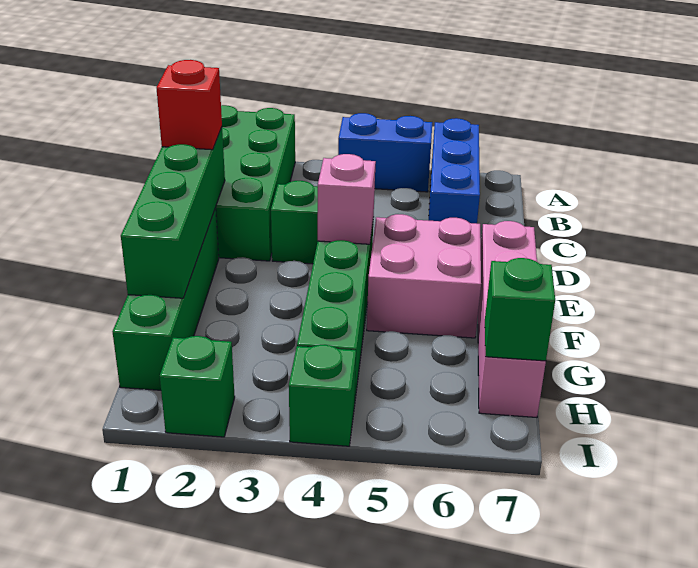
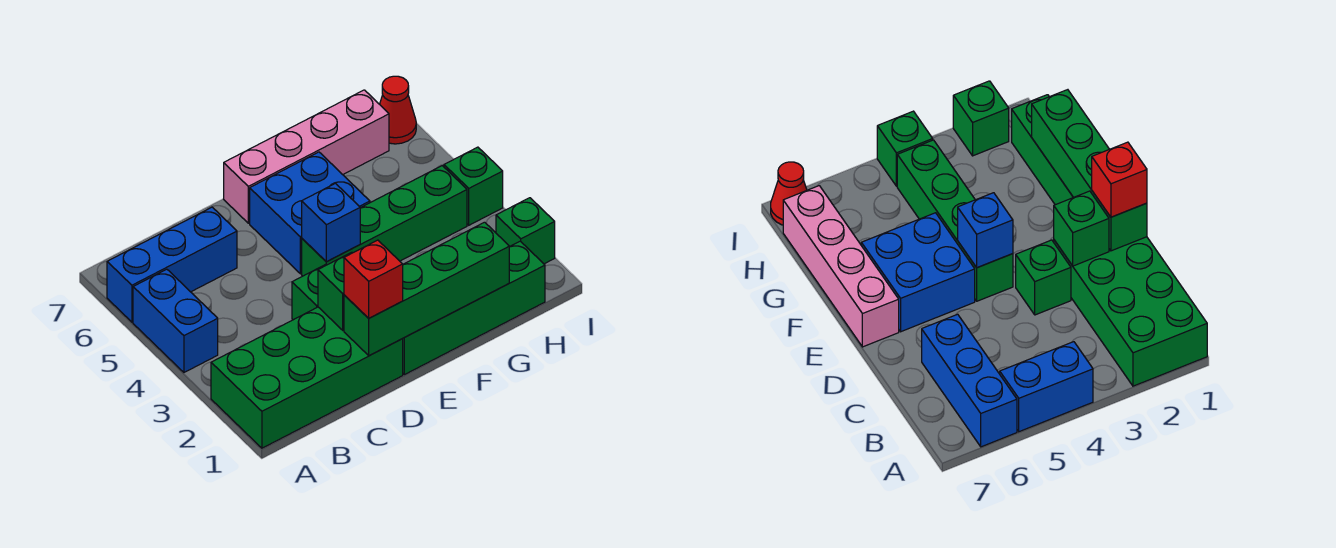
pink brick E4 level 2 -> blue brick E4 level 2
pink brick E5:F6 level 1 -> blue brick E5:F6 level 1
green brick H7 level 2 -> green brick D2 level 2
none -> red cone I7 level 1

